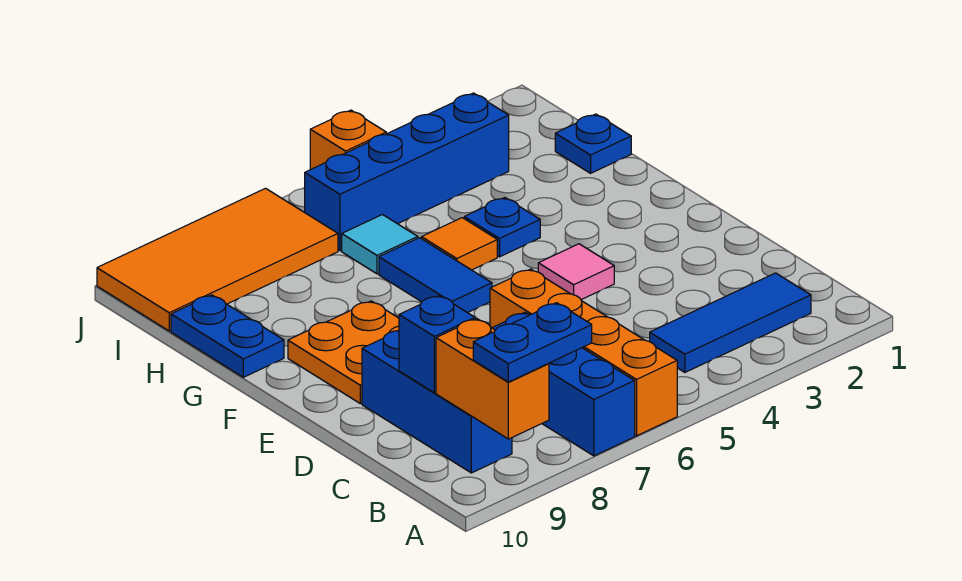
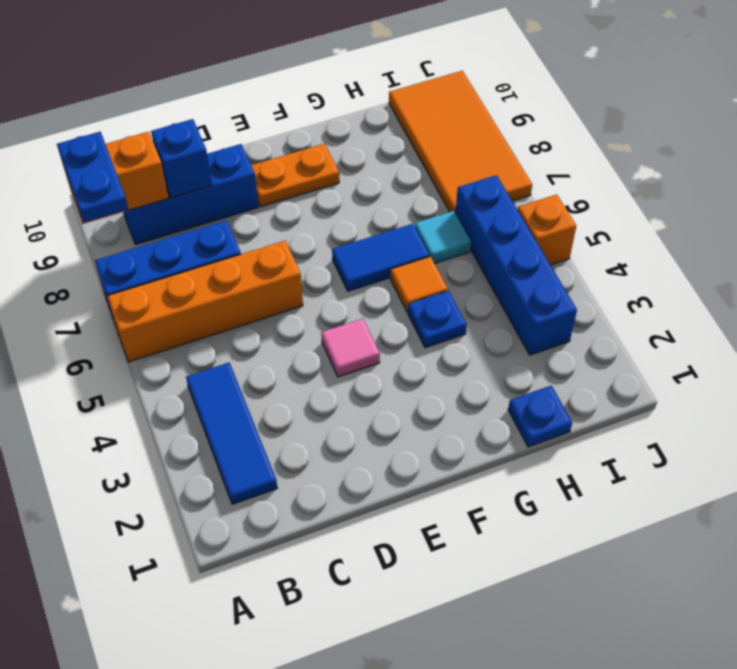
orange plate E8:F9 level 1 -> orange plate E9:F9 level 1
blue plate G10:H10 level 1 -> none

